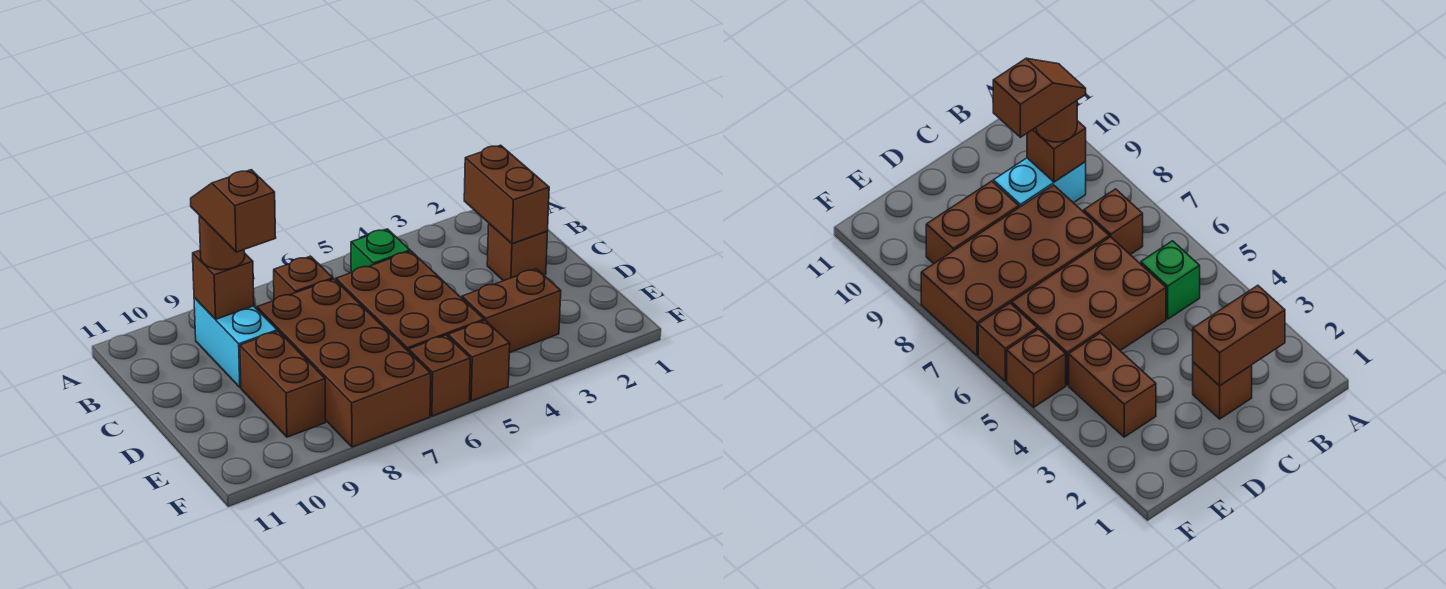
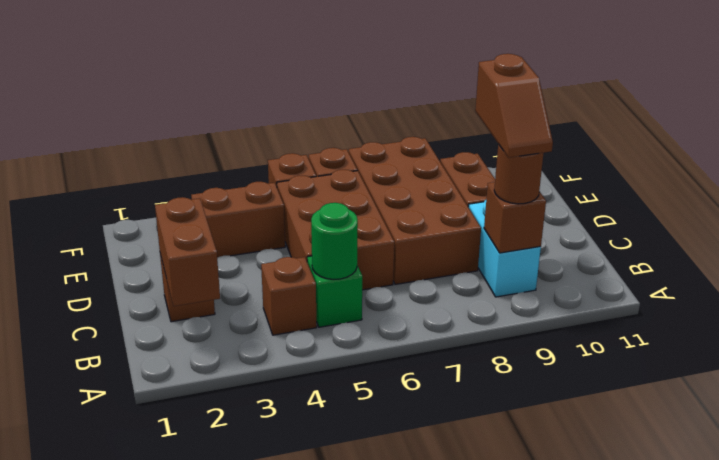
none -> green round brick B5 level 2
brown brick B7 level 1 -> brown brick B4 level 1

